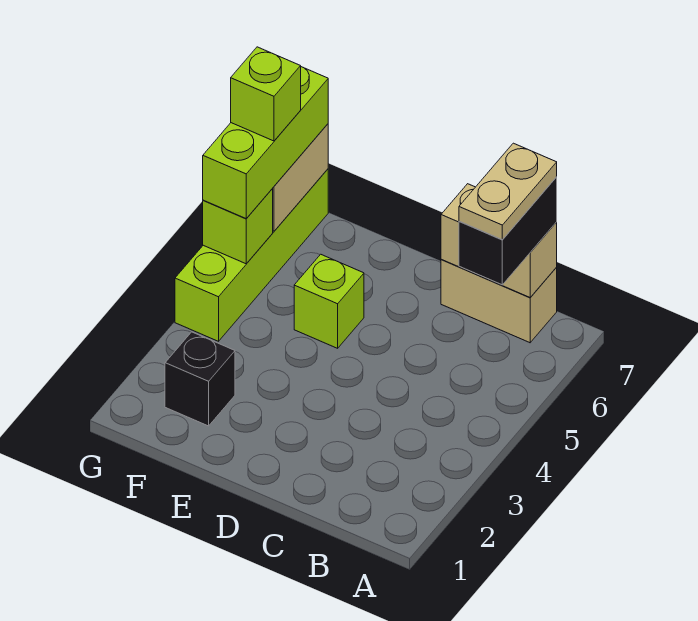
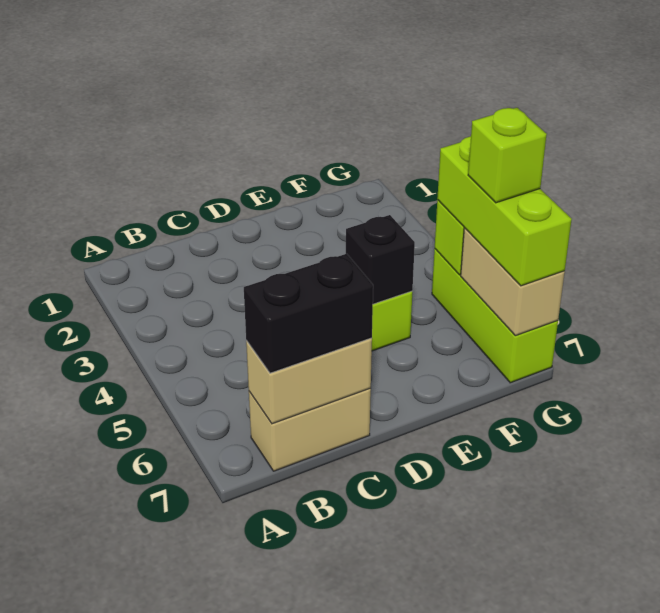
black brick B6:B7 level 3 -> black brick B7:C7 level 3
tan plate B6:B7 level 4 -> none
black brick F2 level 1 -> black brick E5 level 2
lime brick G4:G7 level 1 -> lime brick G5:G7 level 1

